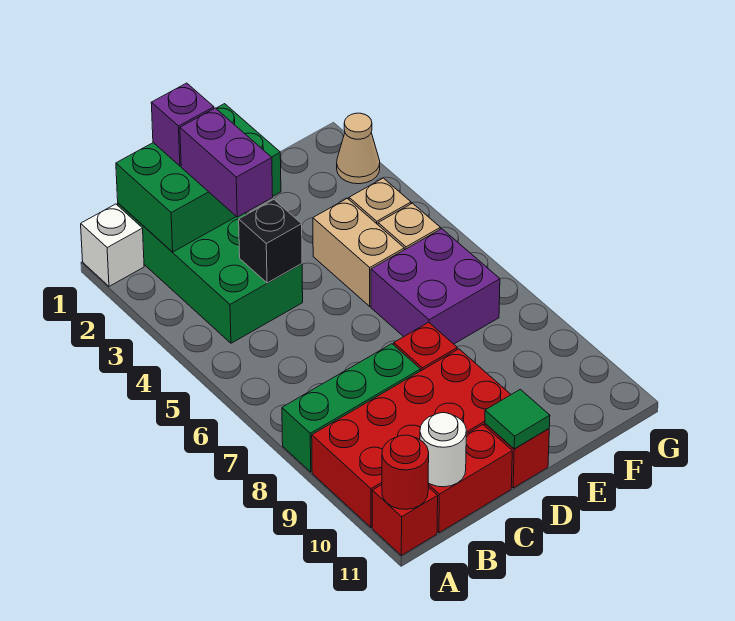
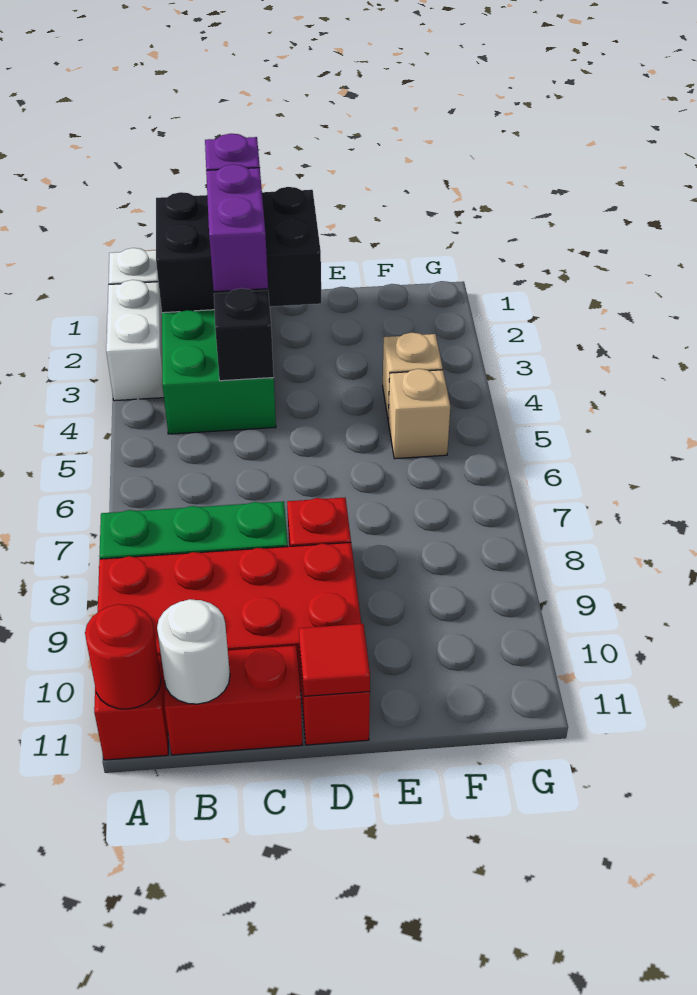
none -> white brick A2:A3 level 1
green brick B1:D2 level 2 -> black brick B1:D2 level 2
green tile D11 level 2 -> red tile D11 level 2
tan brick E4:E5 level 1 -> none
purple brick E6:F7 level 1 -> none
tan cone G2 level 1 -> none

